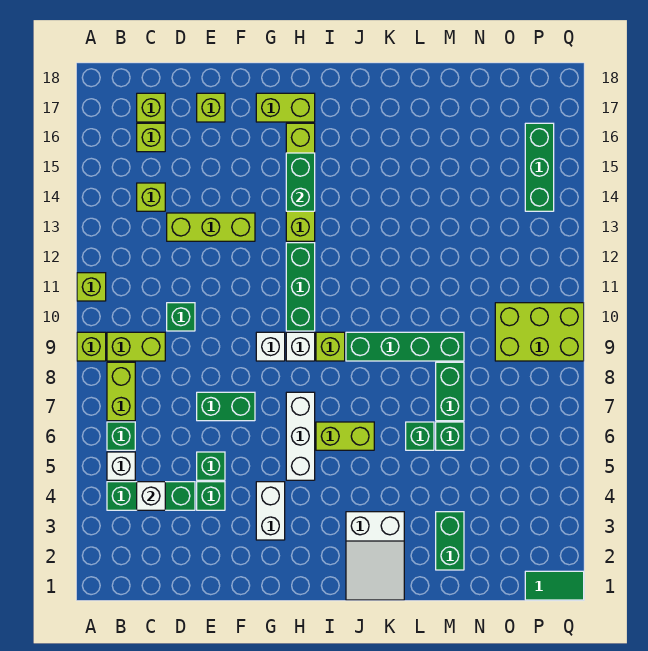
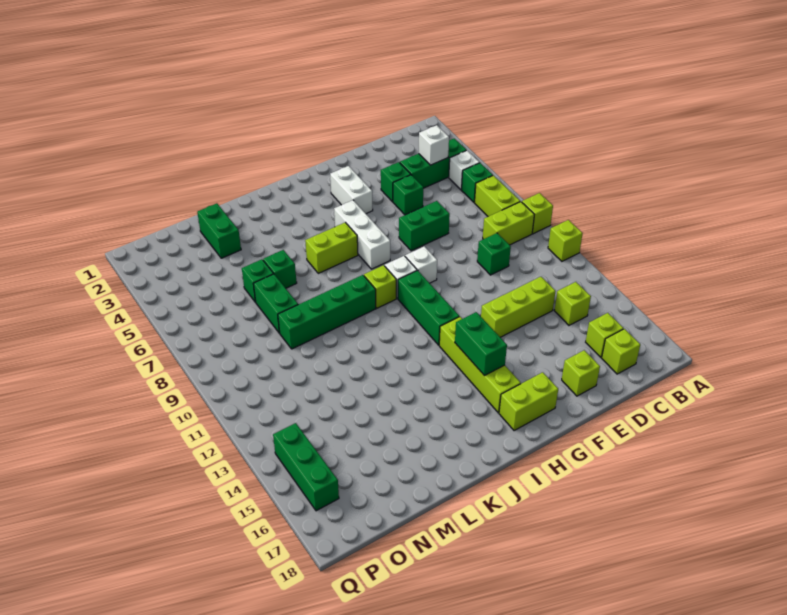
white slope J1:K3 level 1 top 3 -> none
lime brick O9:Q10 level 1 -> none
green tile P1:Q1 level 1 -> none

